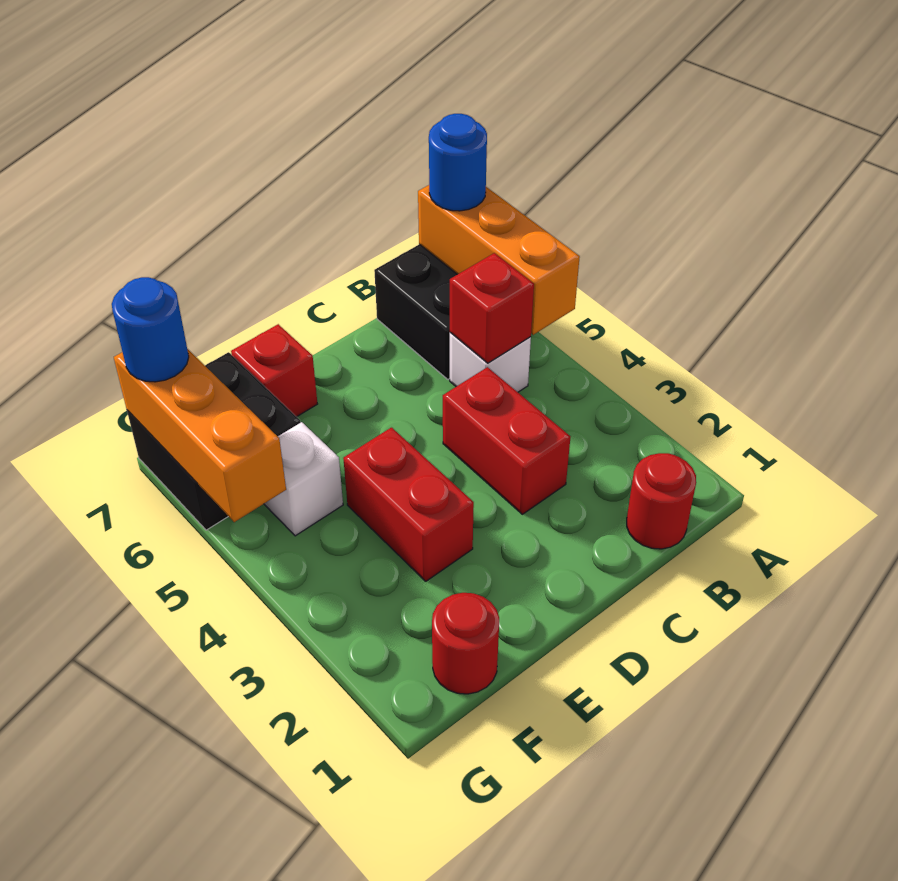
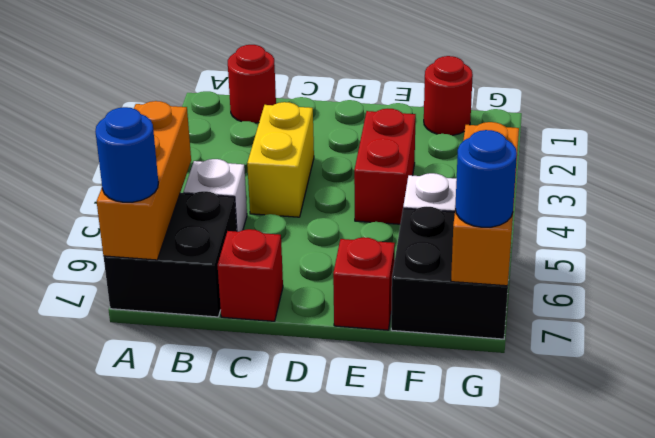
red brick B5 level 2 -> red brick C7 level 1
red brick C3:C4 level 1 -> yellow brick C3:C4 level 1

